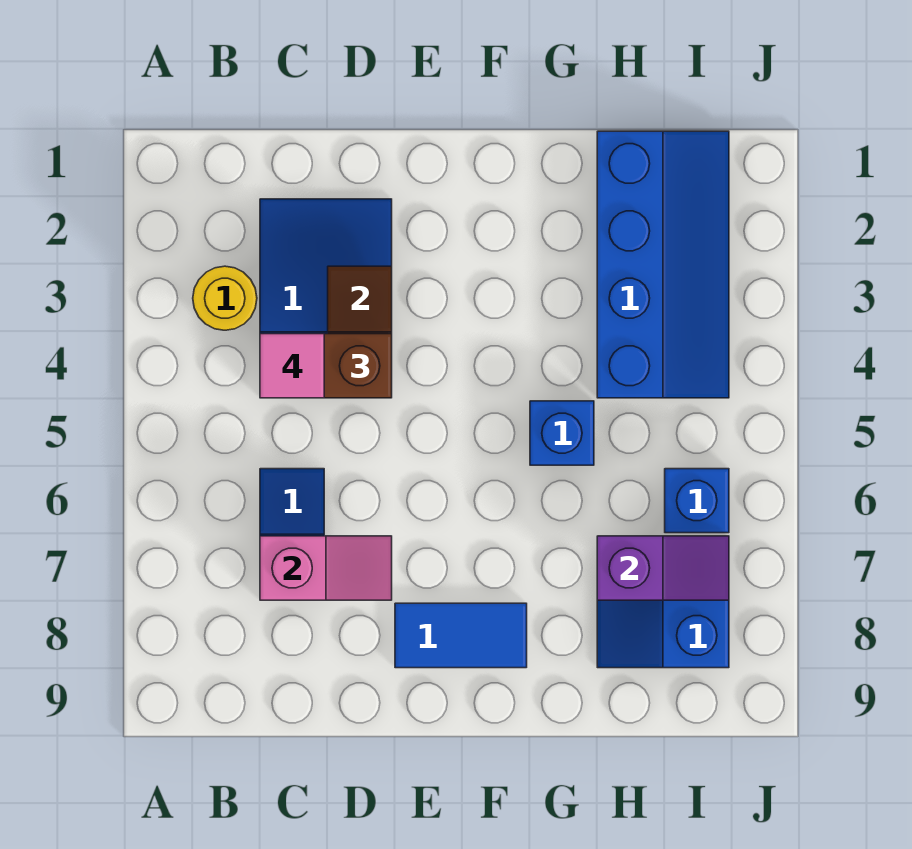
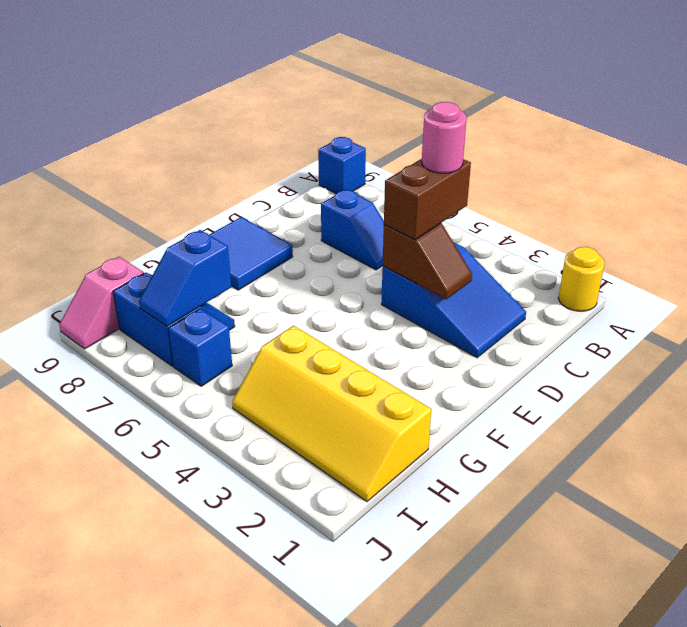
yellow round brick B3 level 1 -> yellow round brick A1 level 1
pink tile C4 level 4 -> pink round brick C4 level 4
pink slope C7:D7 level 2 top C -> pink slope I9:J9 level 1 top I
blue tile E8:F8 level 1 -> blue tile E8:F9 level 1
blue brick G5 level 1 -> blue brick A9 level 1
blue slope H1:I4 level 1 top H -> yellow slope H1:I4 level 1 top H
purple slope H7:I7 level 2 top H -> blue slope H7:I7 level 2 top H

